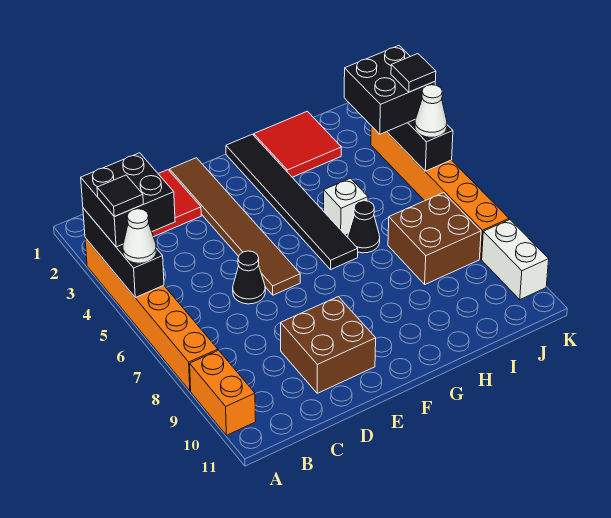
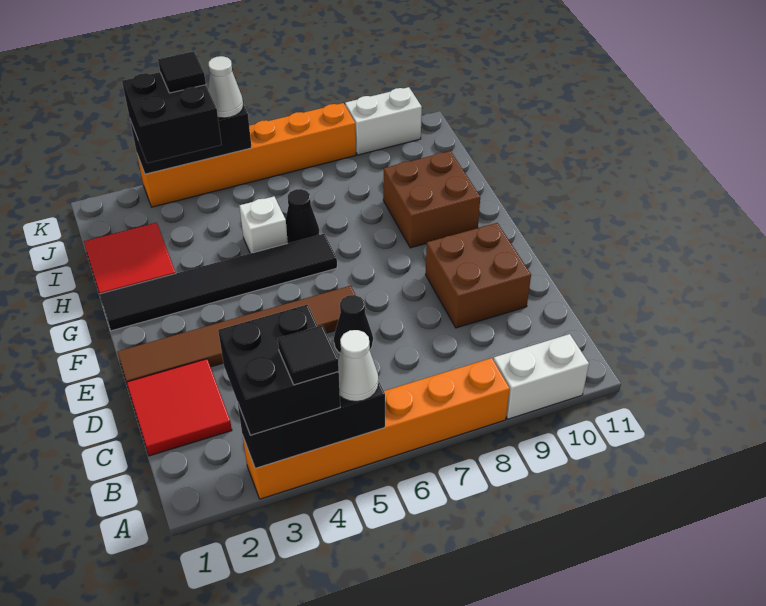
orange brick A9:A10 level 1 -> white brick A9:A10 level 1
brown brick I7:J8 level 1 -> brown brick G9:H10 level 1

